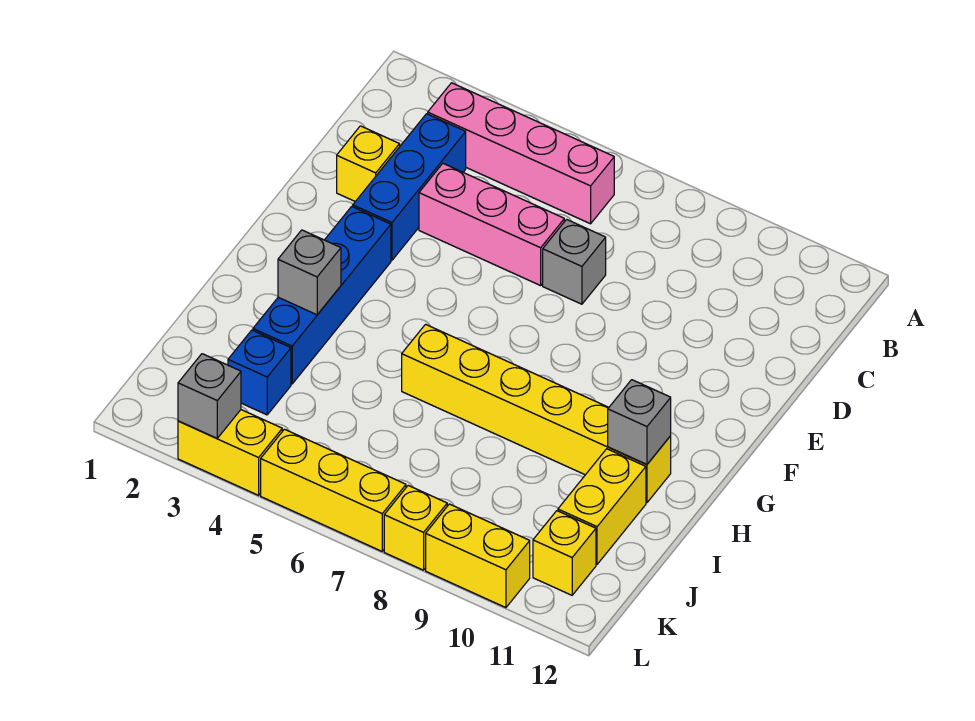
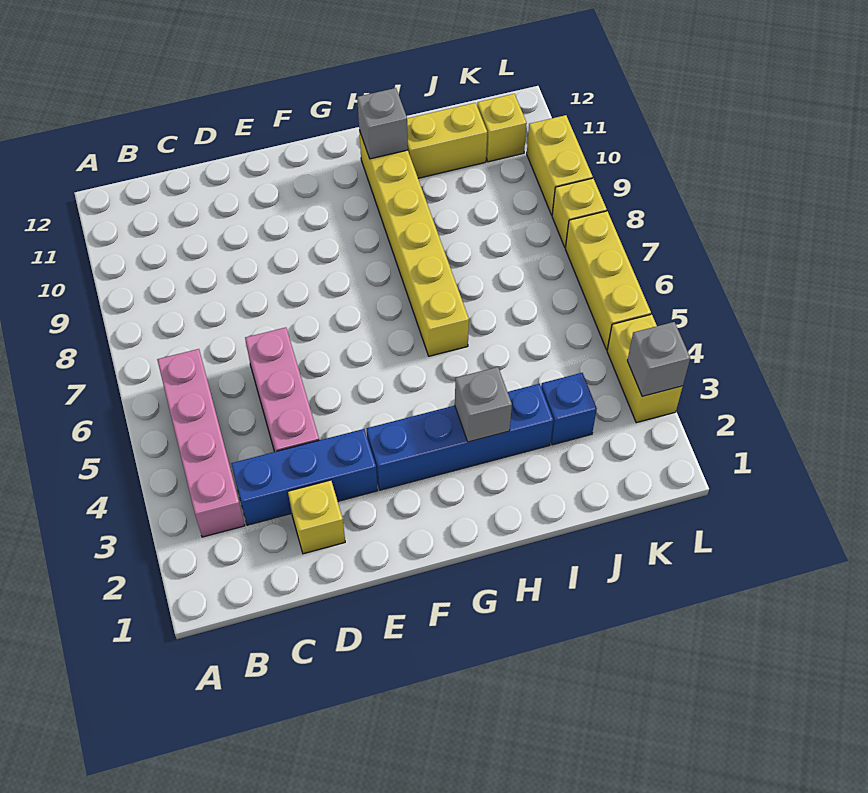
grey brick D7 level 1 -> none

